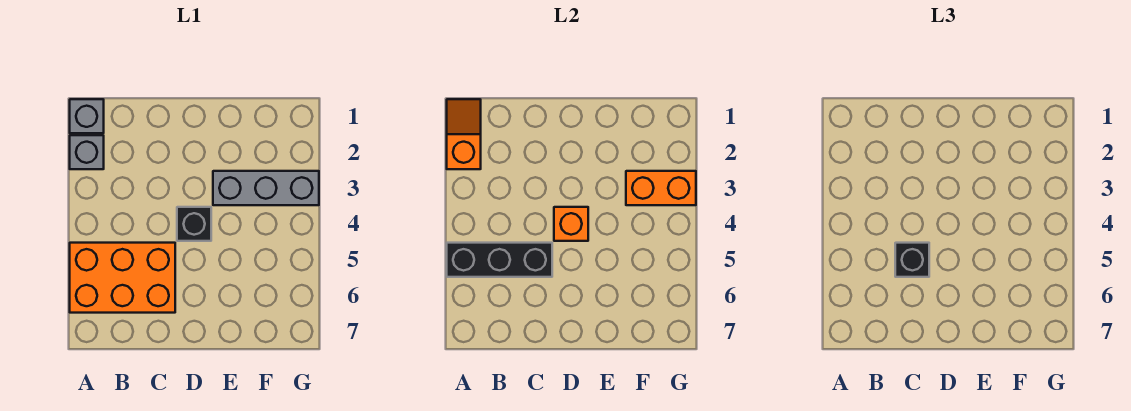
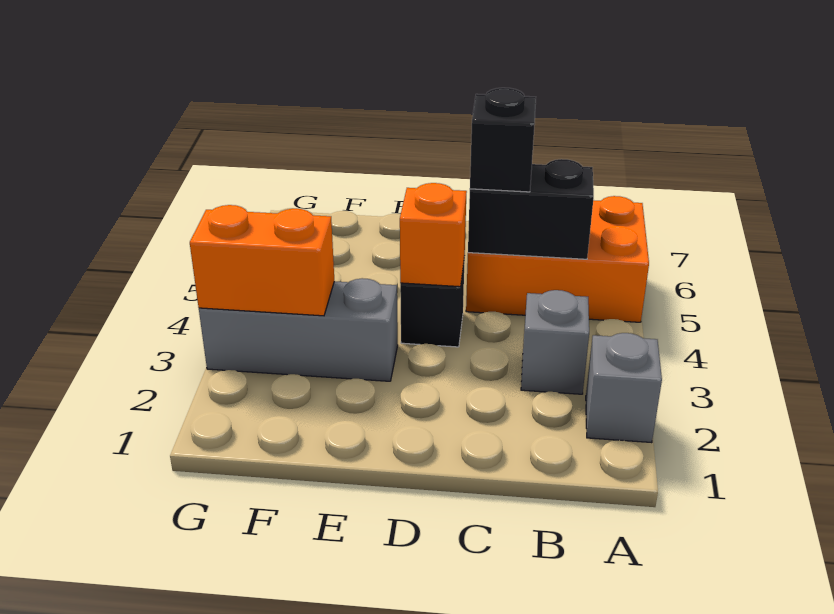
grey brick A1 level 1 -> grey brick B3 level 1
orange slope A1:A2 level 2 top 2 -> none
black brick A5:C5 level 2 -> black brick B5:C5 level 2

